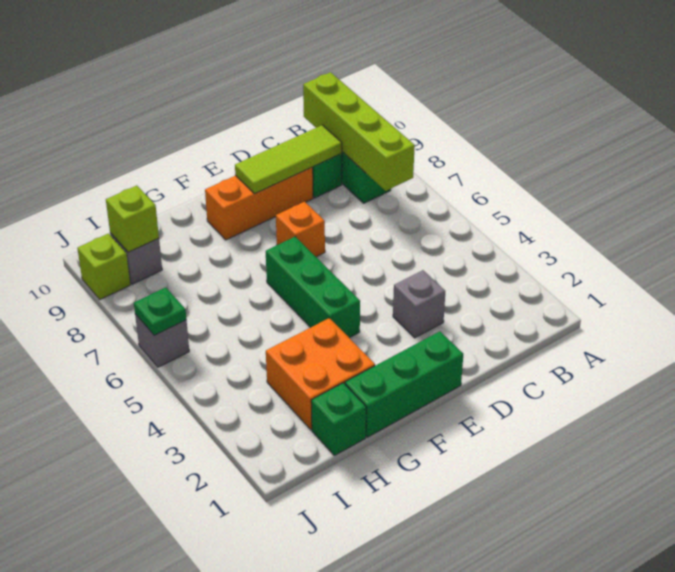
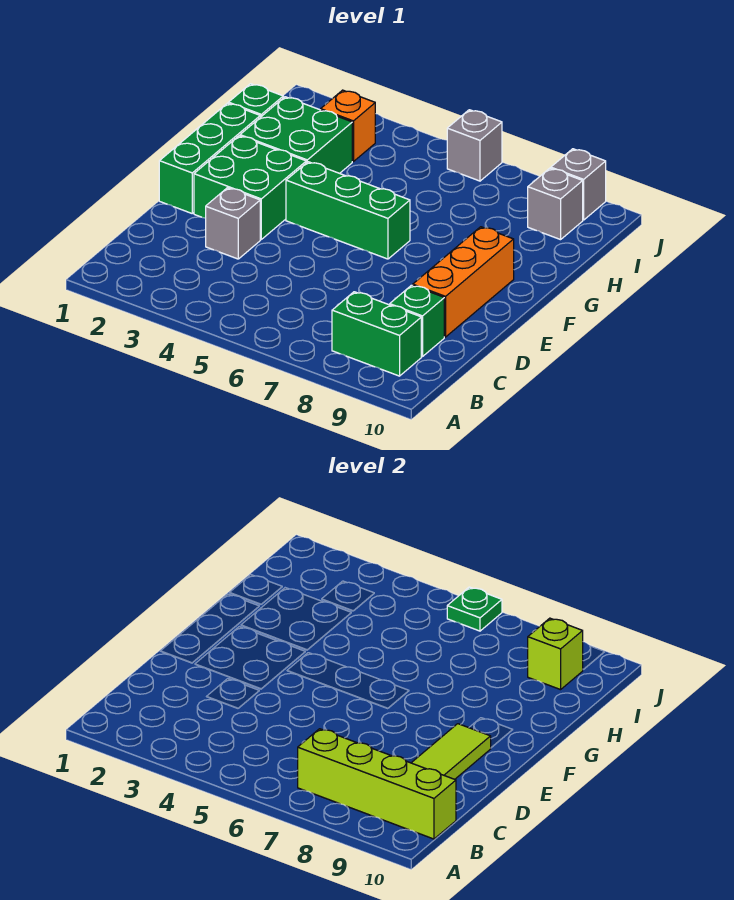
none -> green brick E2:F3 level 1
orange brick E7 level 1 -> orange brick I3 level 1
orange brick G2:H3 level 1 -> green brick G2:H3 level 1
lime brick J9 level 1 -> grey brick J9 level 1

